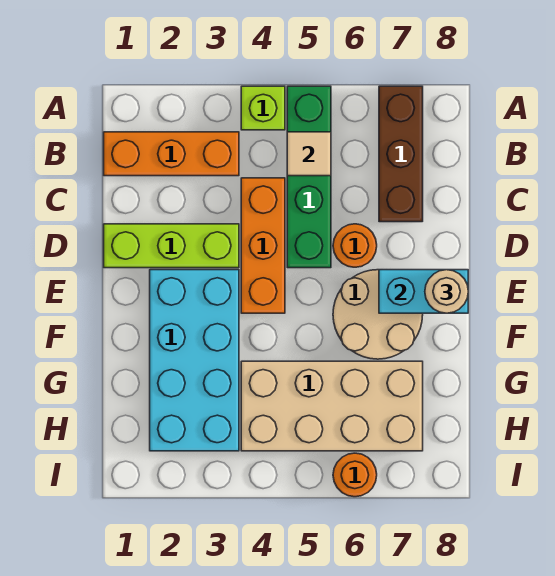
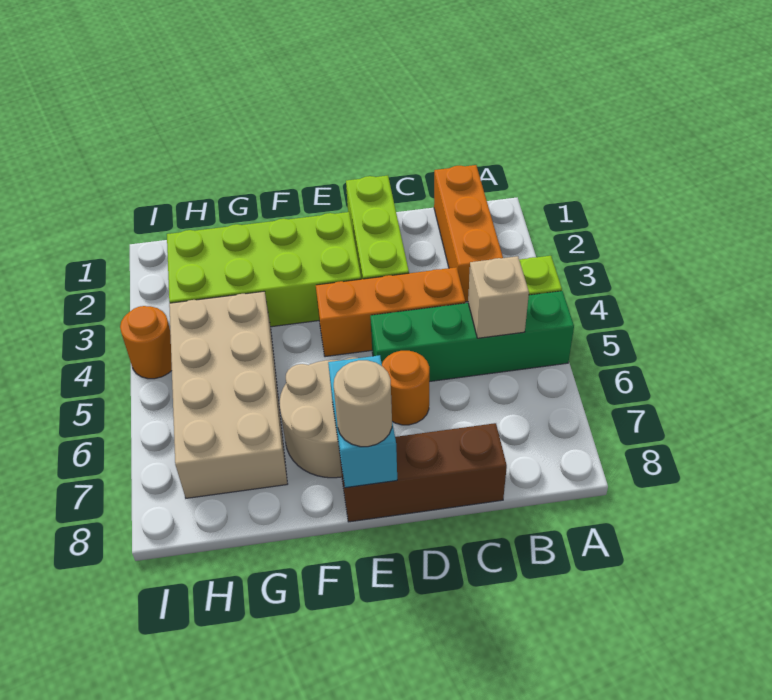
brown brick A7:C7 level 1 -> brown brick C8:E8 level 1
tan tile B5 level 2 -> tan brick B5 level 2
cyan brick E2:H3 level 1 -> lime brick E2:H3 level 1
orange round brick I6 level 1 -> orange round brick I4 level 1

